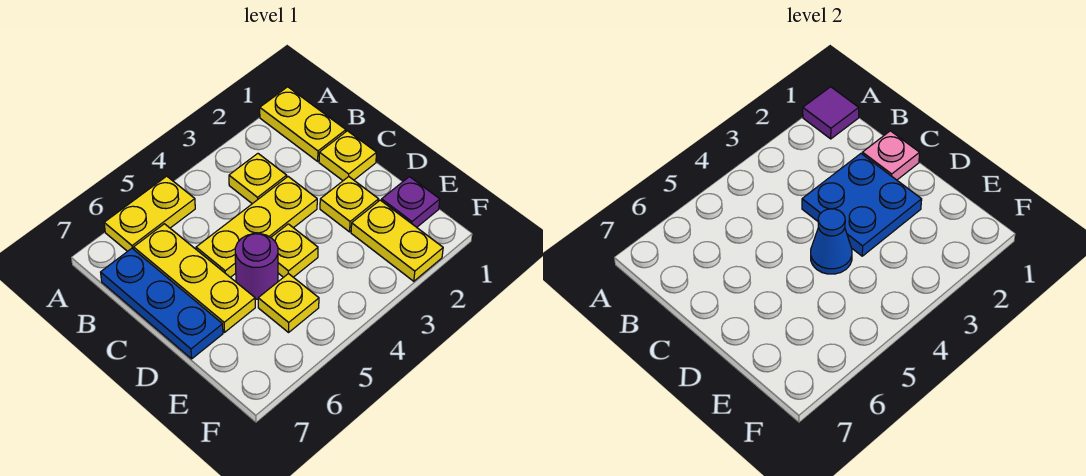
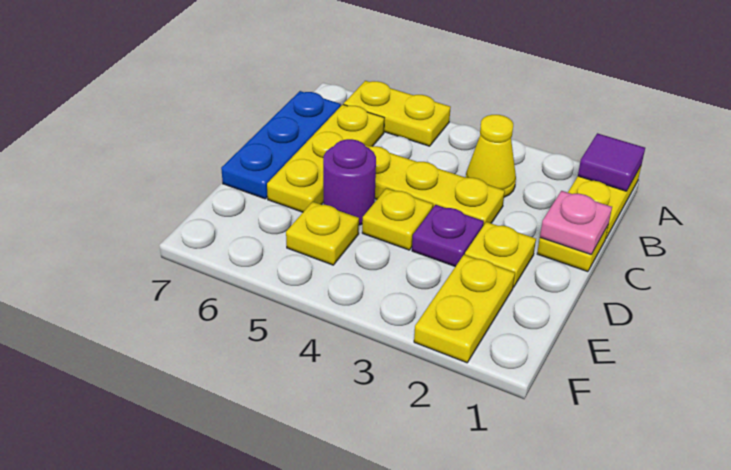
yellow plate B3 level 1 -> yellow cone B3 level 1
blue plate C2:D3 level 2 -> none
blue cone D4 level 2 -> none
purple plate E1 level 1 -> purple plate D3 level 1

